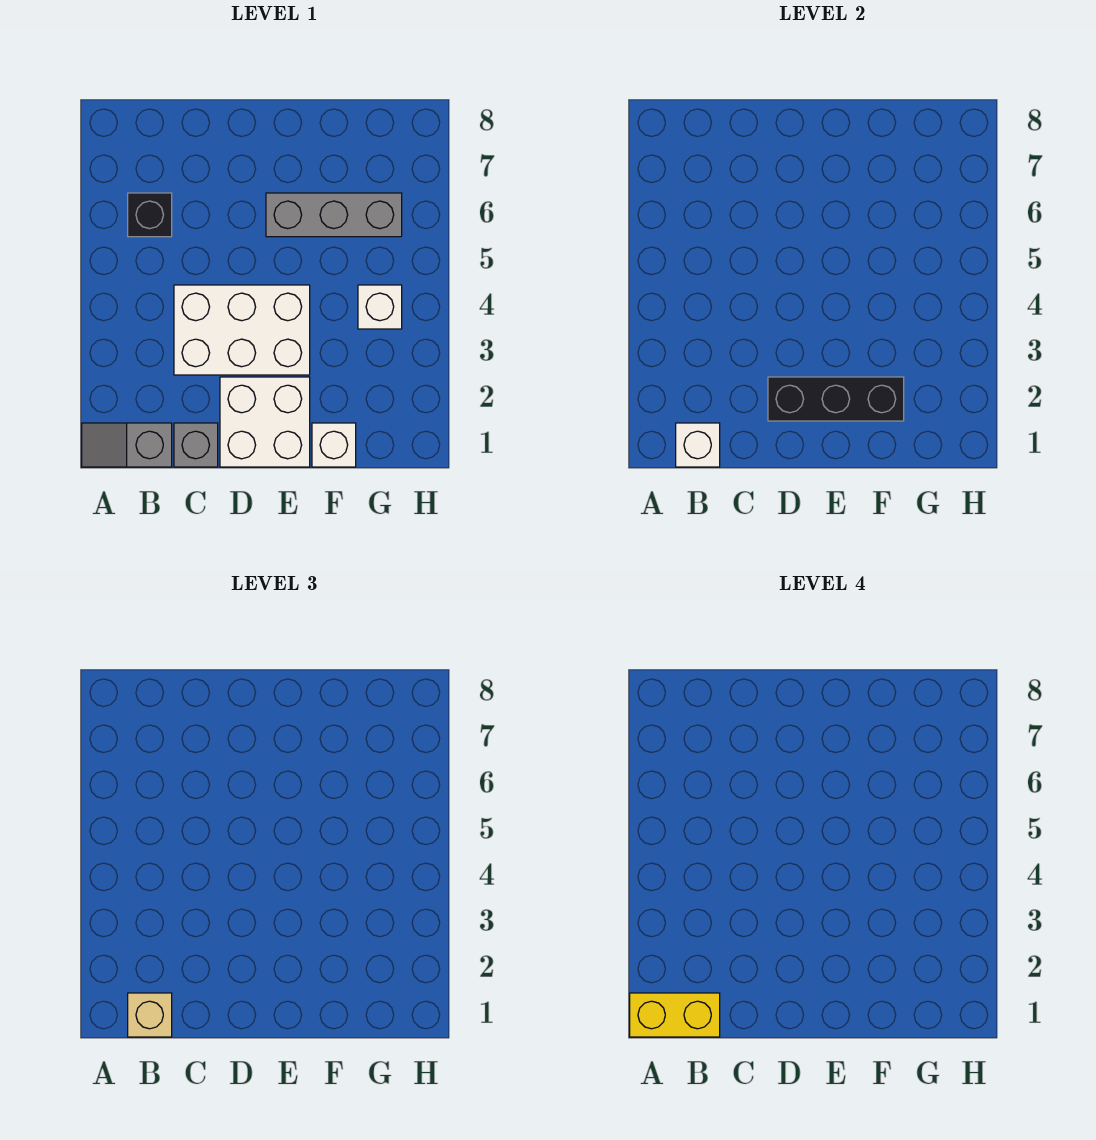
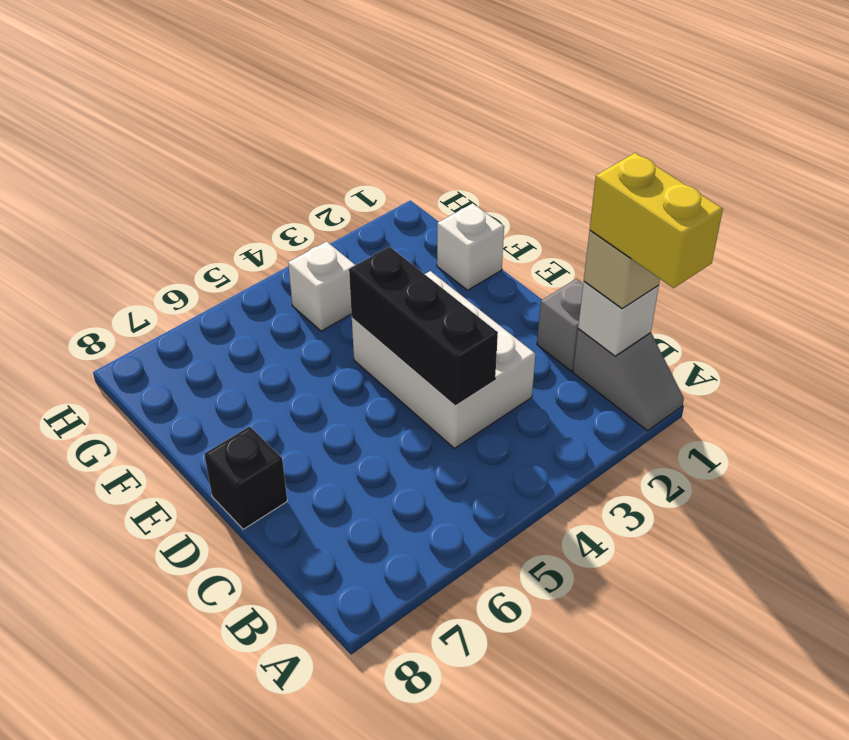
black brick B6 level 1 -> black brick D8 level 1
white brick D1:E2 level 1 -> none
black brick D2:F2 level 2 -> black brick C4:E4 level 2
grey brick E6:G6 level 1 -> none

